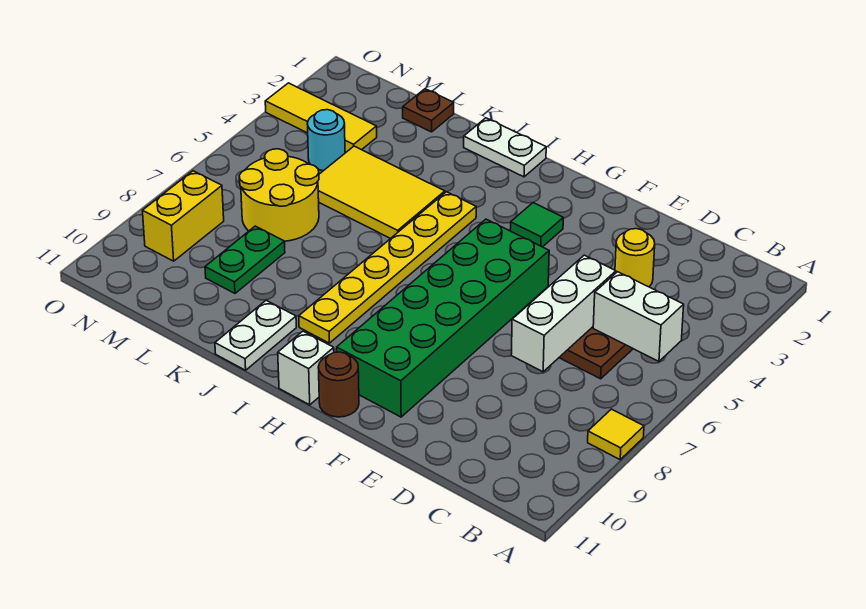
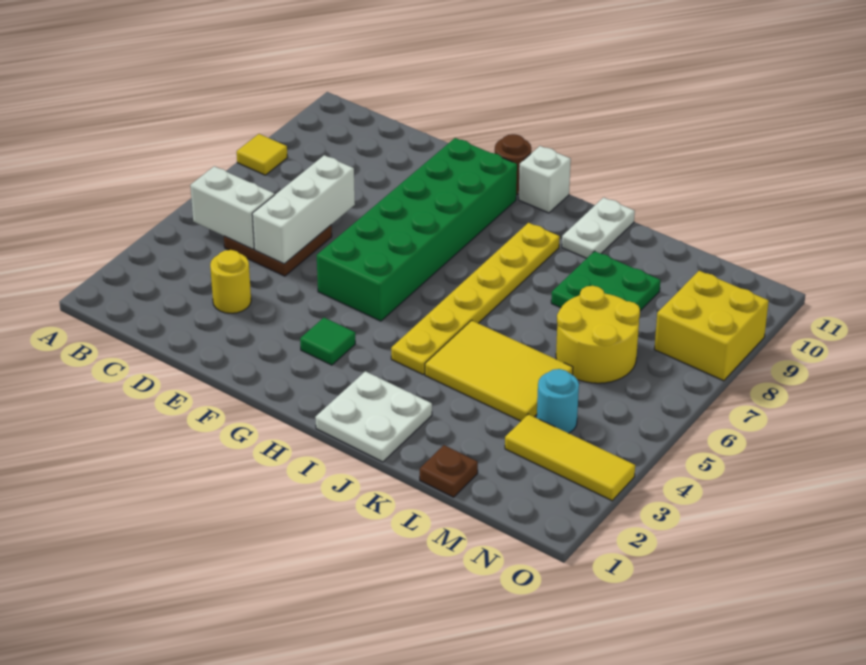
white plate I1:J1 level 1 -> white plate I1:J2 level 1
green plate L8:L9 level 1 -> green plate K8:L9 level 1
yellow brick N8:N9 level 1 -> yellow brick N8:O9 level 1

